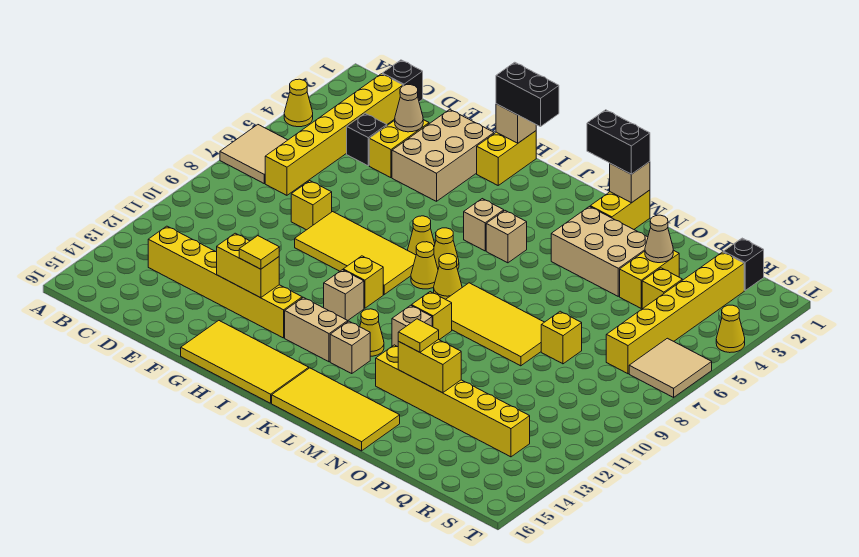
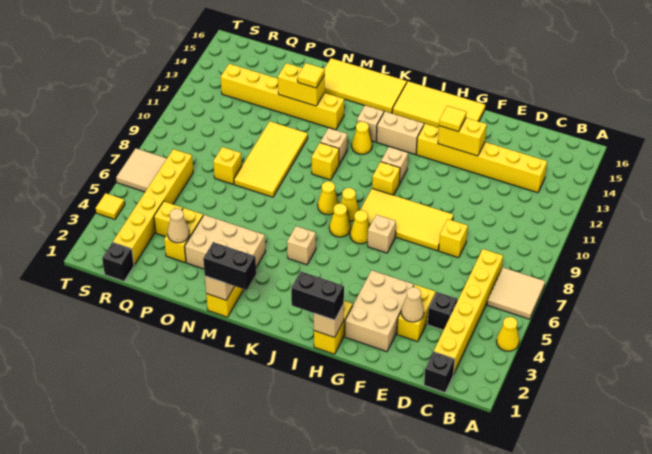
tan brick J5 level 1 -> tan brick H7 level 1
yellow tile L8:O9 level 1 -> yellow tile N8:O11 level 1
yellow cone T4 level 1 -> yellow tile T4 level 1

